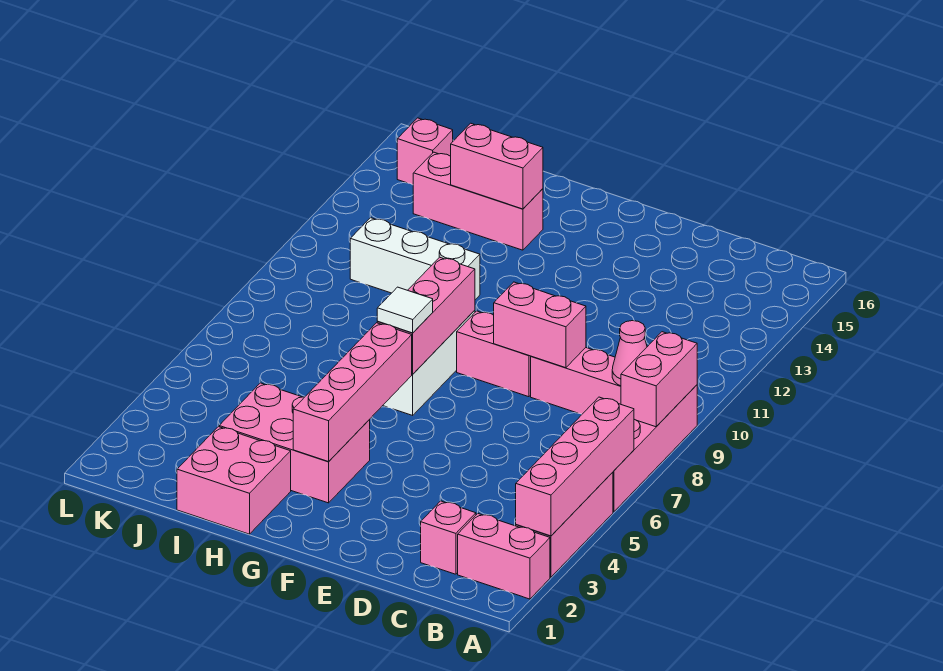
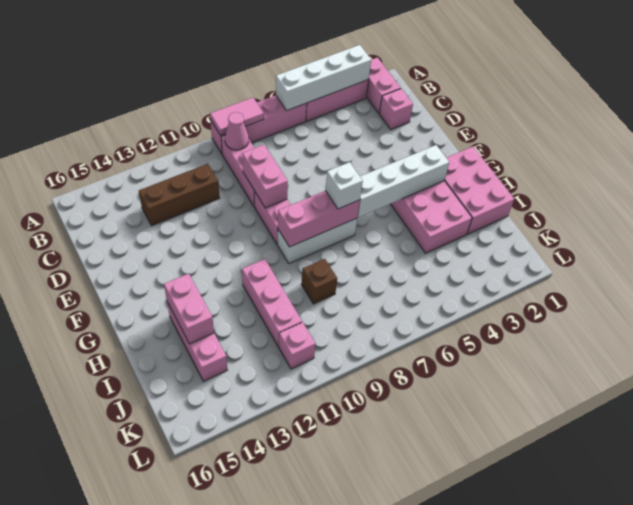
pink brick A3:A6 level 2 -> white brick A3:A6 level 2
pink brick A8:A9 level 2 -> pink tile A8:A9 level 2
none -> brown brick C11:C13 level 1
pink brick G3:G6 level 2 -> white brick G3:G6 level 2
white tile G7 level 3 -> white brick G7 level 3
pink brick H1:I2 level 1 -> pink brick G1:I2 level 1
white brick H11:J11 level 1 -> pink brick H11:J11 level 1
none -> brown brick I9 level 1
pink brick K15 level 1 -> pink brick K11 level 1

